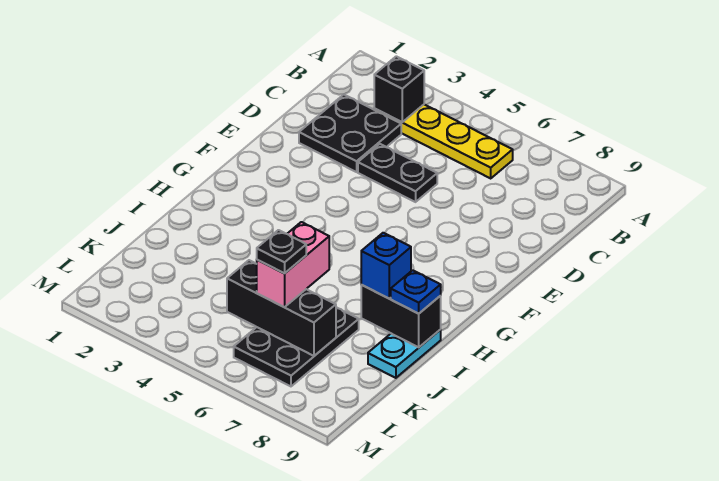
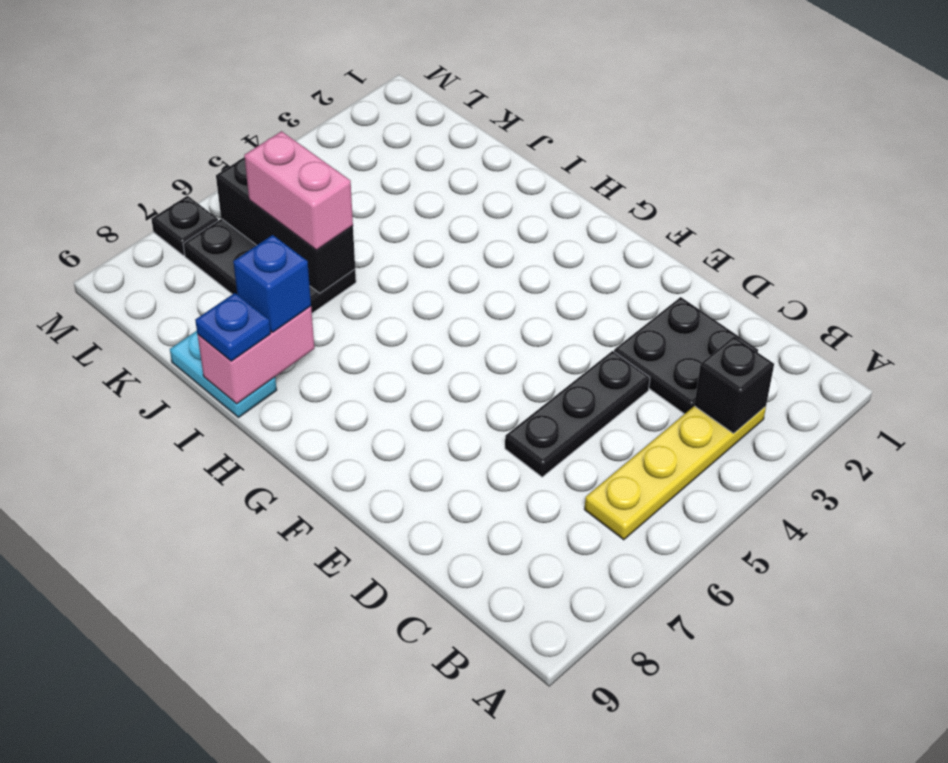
black plate D4:D5 level 1 -> black plate D4:D6 level 1
black brick I8:I9 level 2 -> pink brick I8:I9 level 2
black brick K5:K7 level 2 -> black brick J6:L6 level 2
black plate K6 level 4 -> black plate M7 level 1

